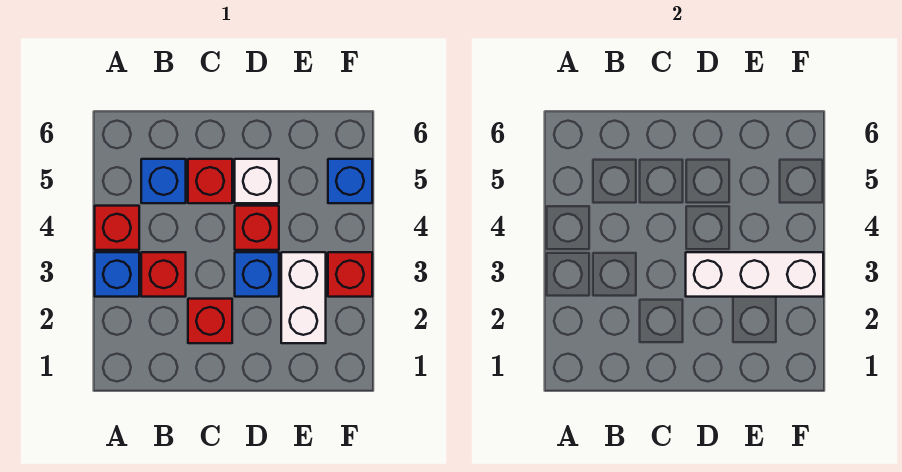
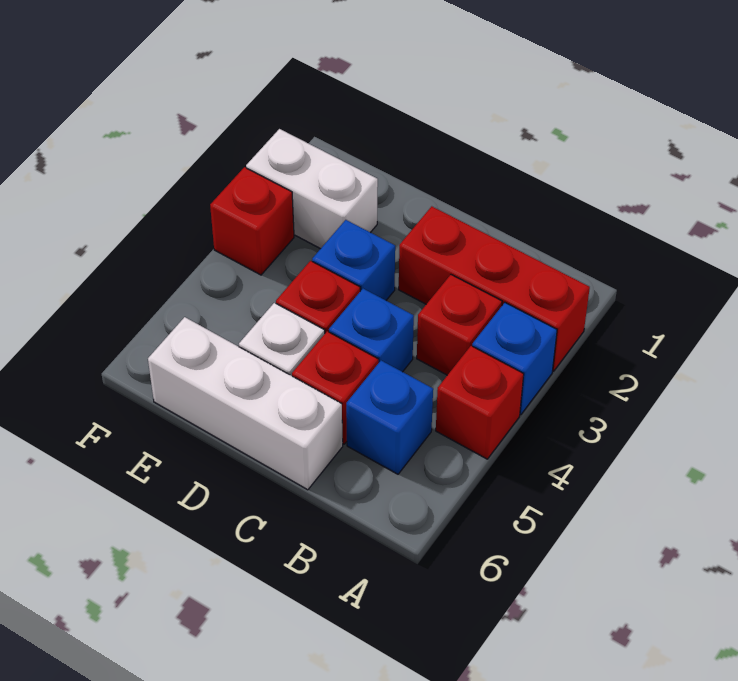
red brick C2 level 1 -> red brick A2:C2 level 1
white brick D3:F3 level 2 -> white brick C6:E6 level 1
white brick E2:E3 level 1 -> white brick E2:F2 level 1
blue brick F5 level 1 -> blue brick C4 level 1

